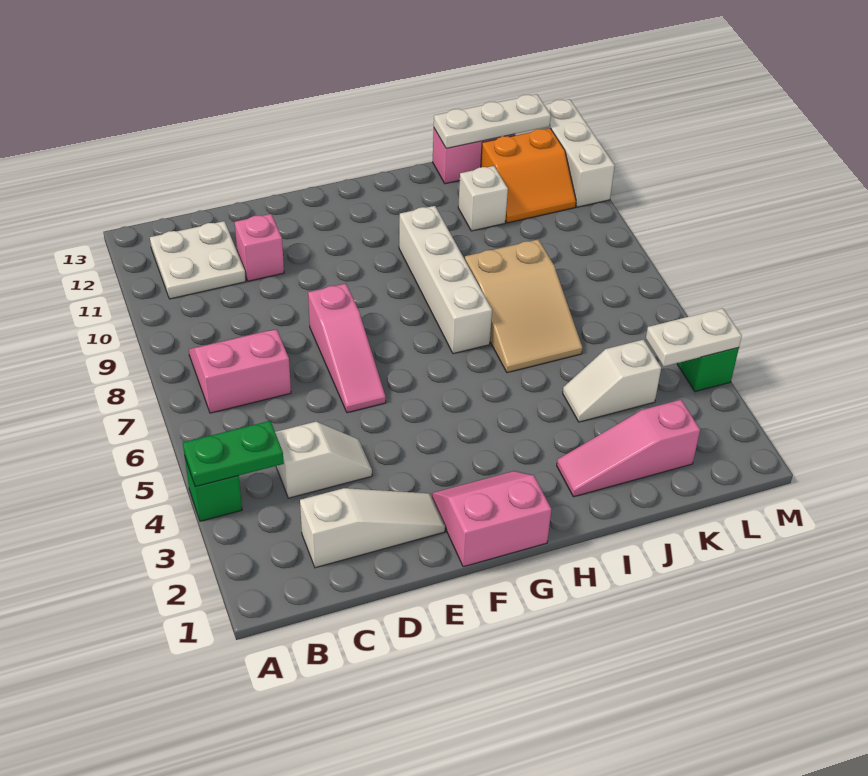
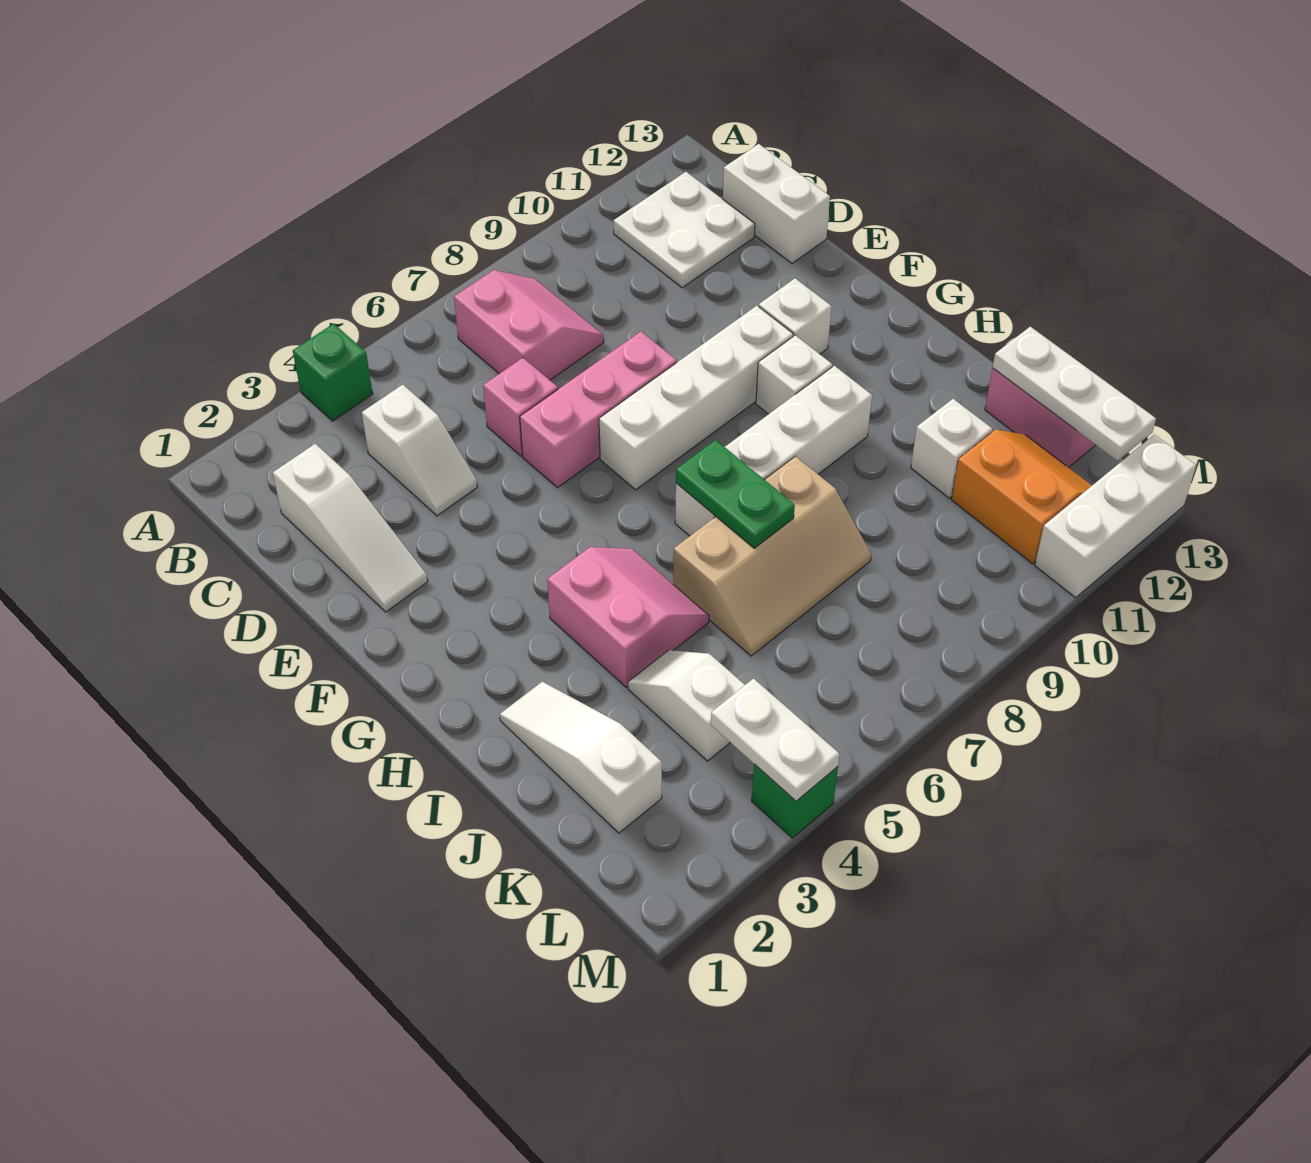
green plate A4:B4 level 2 -> green plate H7:I7 level 2
none -> white brick C13:D13 level 1
pink brick D11 level 1 -> pink brick D6 level 1
pink slope E6:E8 level 1 top 8 -> pink brick E6:E8 level 1
pink slope F1:G2 level 1 top 1 -> pink slope H4:I5 level 1 top 4
none -> white brick F7:F10 level 1
none -> white brick F11 level 1
none -> white brick G10 level 1
pink slope I2:K2 level 1 top K -> white slope I2:K2 level 1 top K
tan slope I6:J8 level 1 top 8 -> tan slope I6:J8 level 1 top I
orange slope K11:L12 level 1 top 12 -> orange slope K11:L12 level 1 top 11

